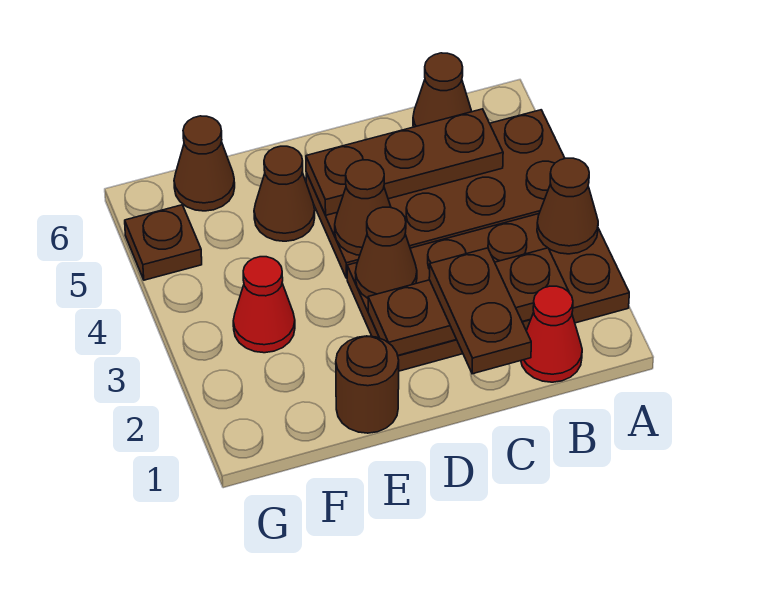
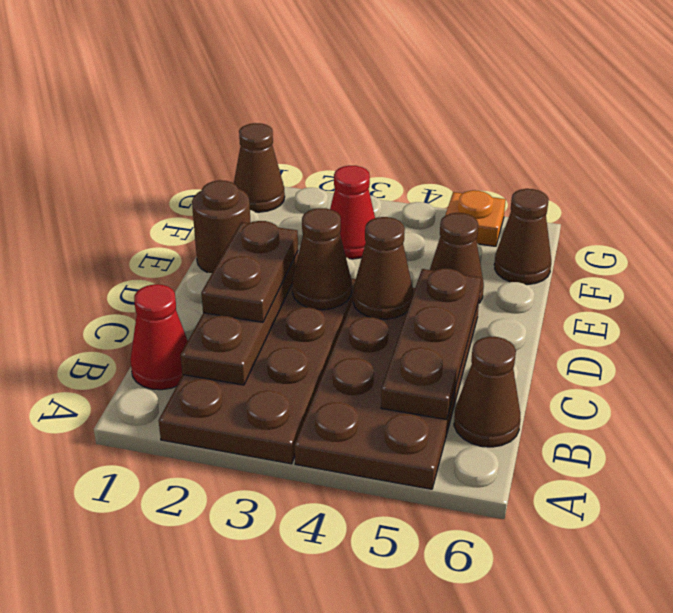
brown cone A3 level 2 -> brown cone G1 level 1
brown plate C1:C2 level 3 -> brown plate C2:D2 level 3
brown plate G5 level 1 -> orange plate G5 level 1

